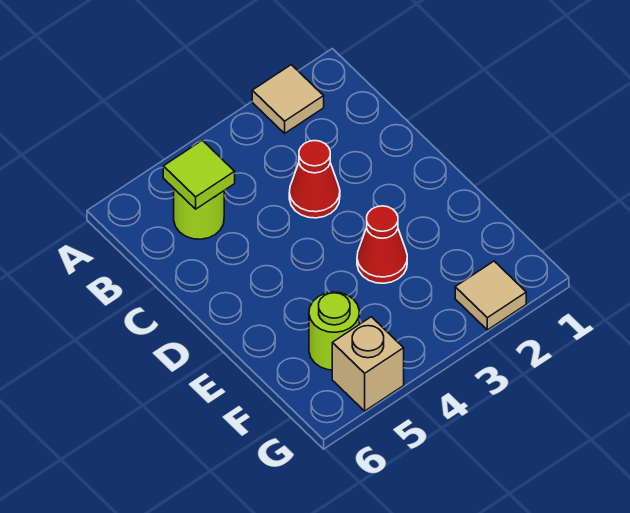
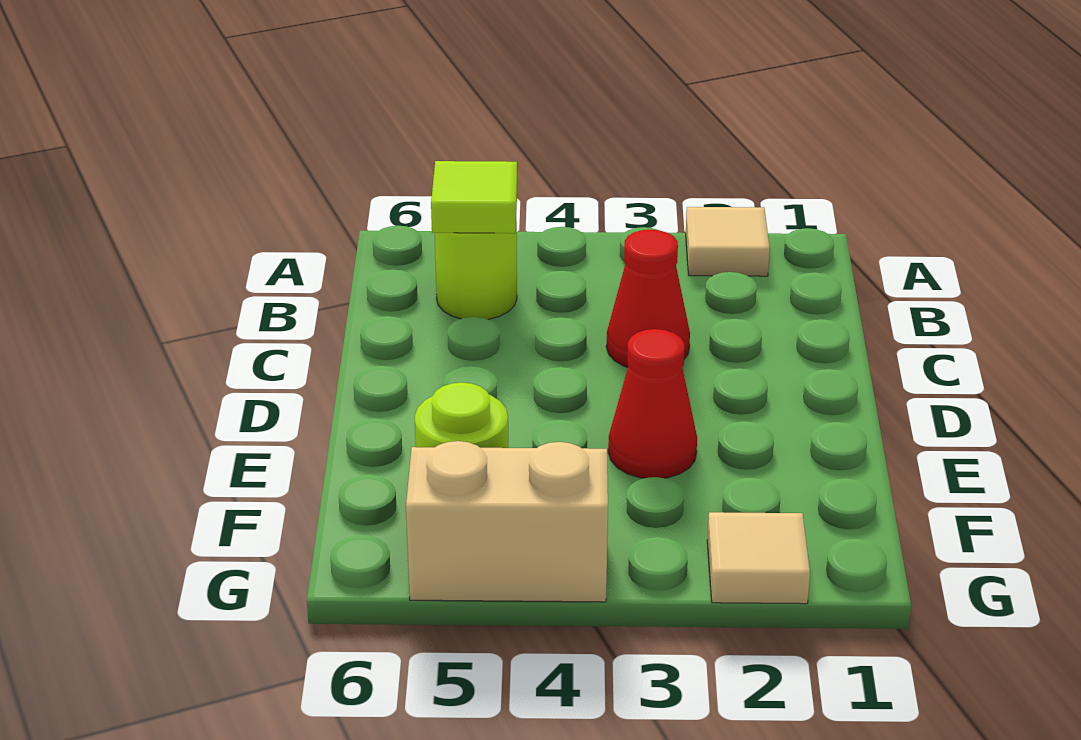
tan brick G5 level 1 -> tan brick G4:G5 level 1

